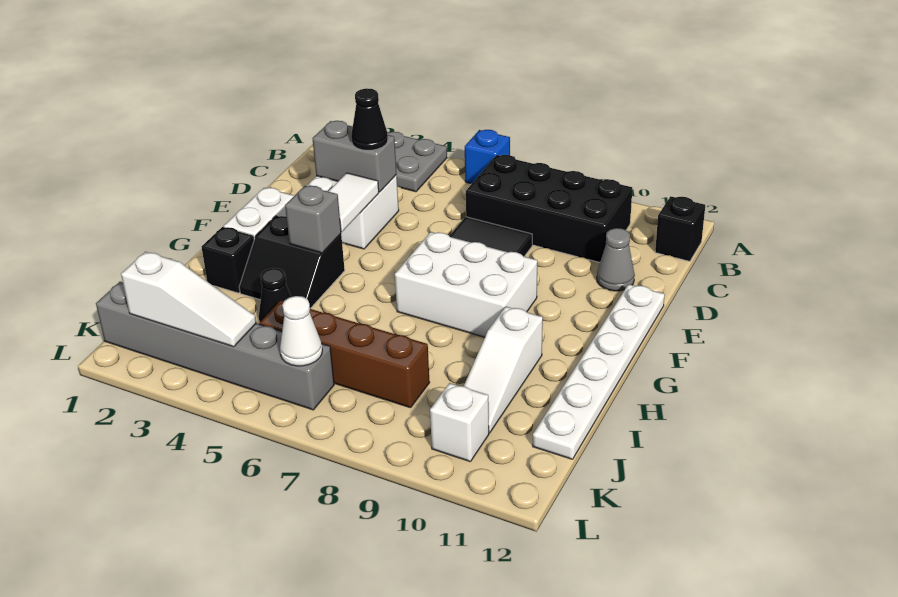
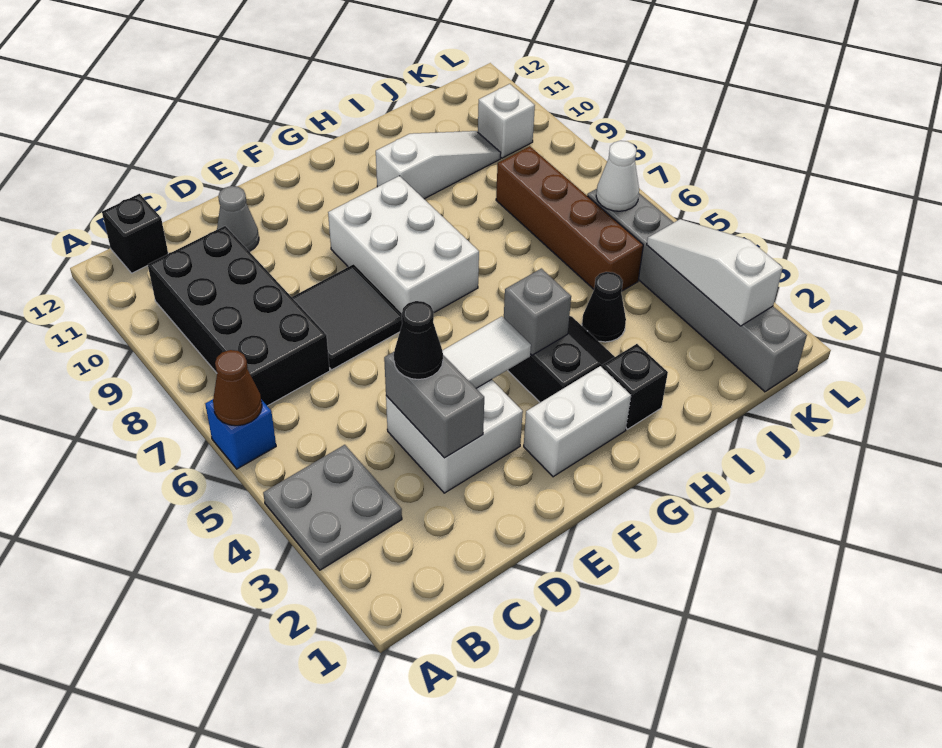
none -> brown cone A6 level 2
white plate E12:J12 level 1 -> none

